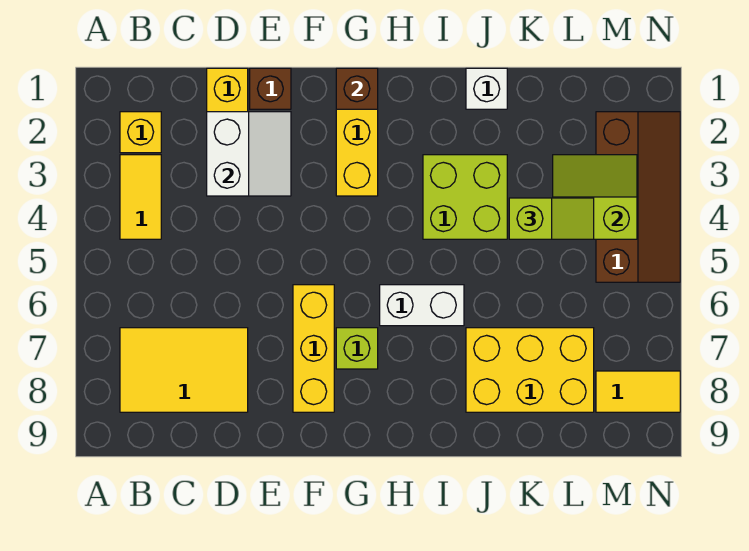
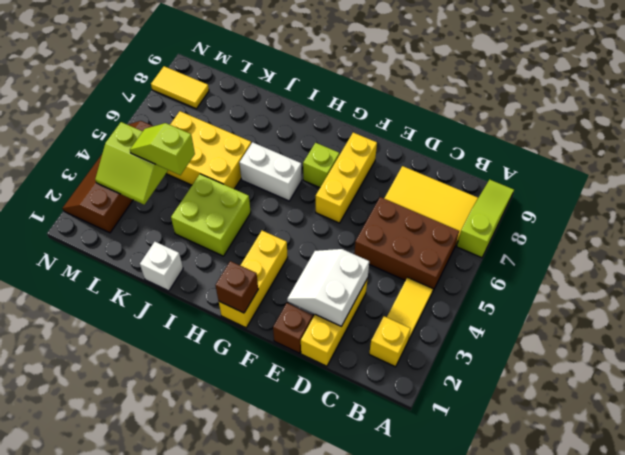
none -> lime slope A7:A9 level 1 top 7
none -> brown brick B5:D6 level 1
yellow brick J7:L8 level 1 -> yellow brick J5:L6 level 1

